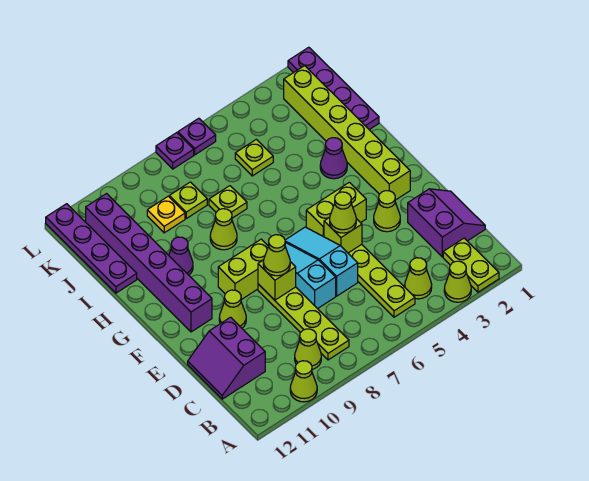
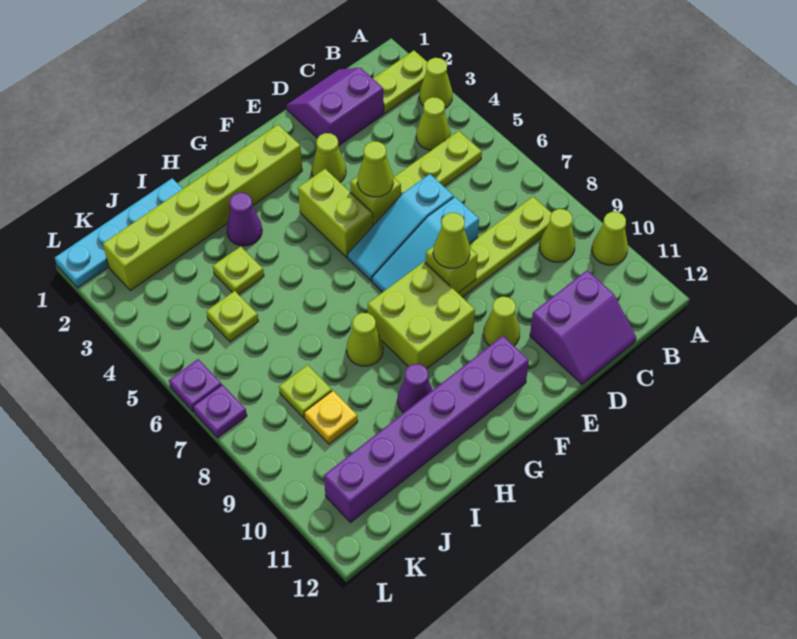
lime brick F8:F9 level 1 -> lime brick F8:G9 level 1
purple plate I1:L1 level 1 -> cyan plate I1:L1 level 1
lime plate I7 level 1 -> lime plate I4 level 1
purple plate I12:L12 level 1 -> none

